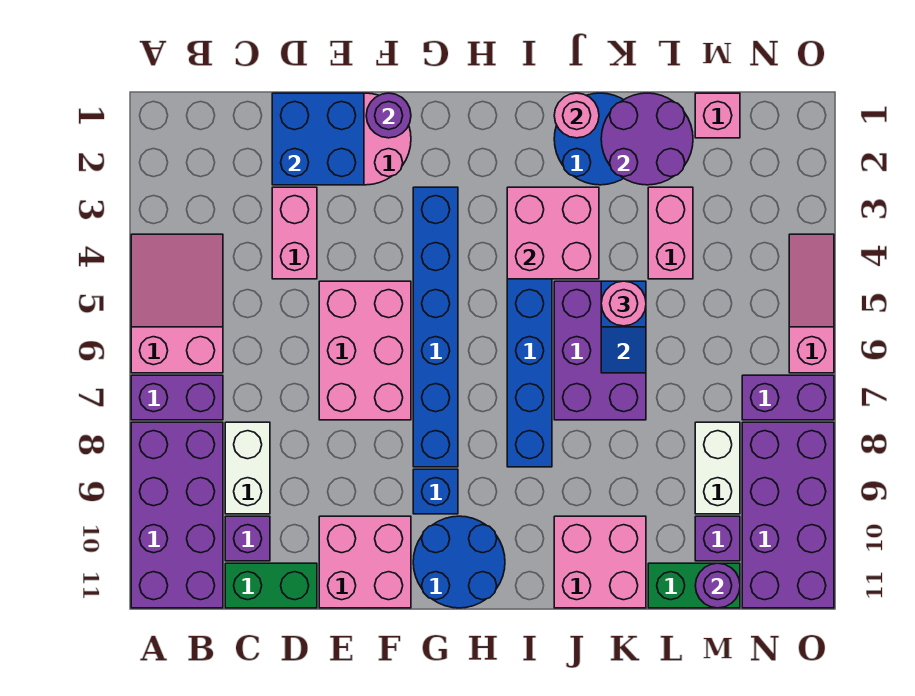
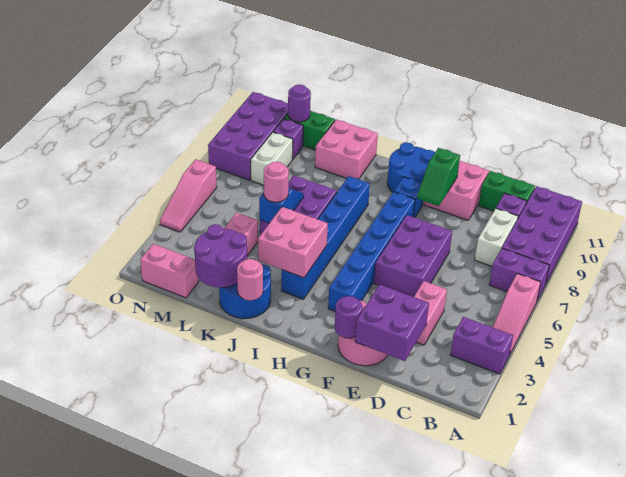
pink slope A4:B6 level 1 top 6 -> pink slope A4:A6 level 1 top 6
blue brick D1:E2 level 2 -> purple brick D1:E2 level 2
pink brick E5:F7 level 1 -> purple brick E5:F7 level 1
none -> green slope F9:F10 level 2 top 10
pink brick M1 level 1 -> pink brick M1:N1 level 1
purple brick N7:O7 level 1 -> purple brick A3:B3 level 1

